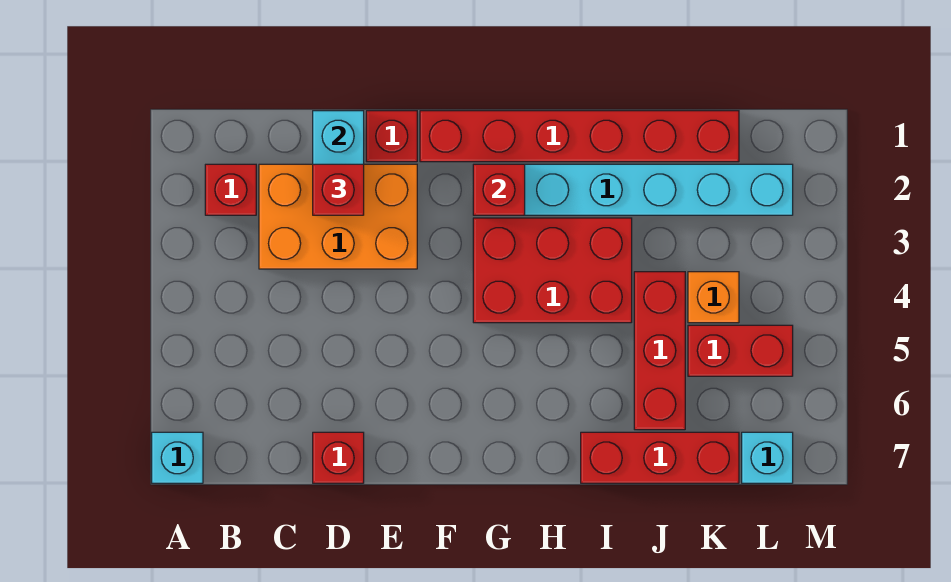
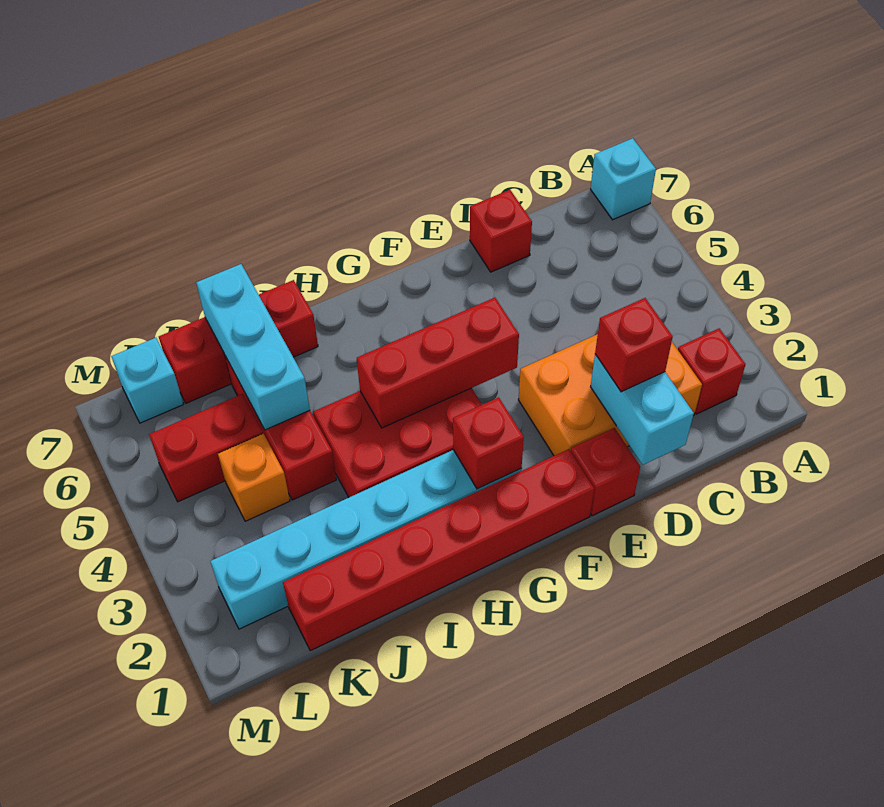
none -> red brick F4:H4 level 2
none -> cyan brick J5:J7 level 2

